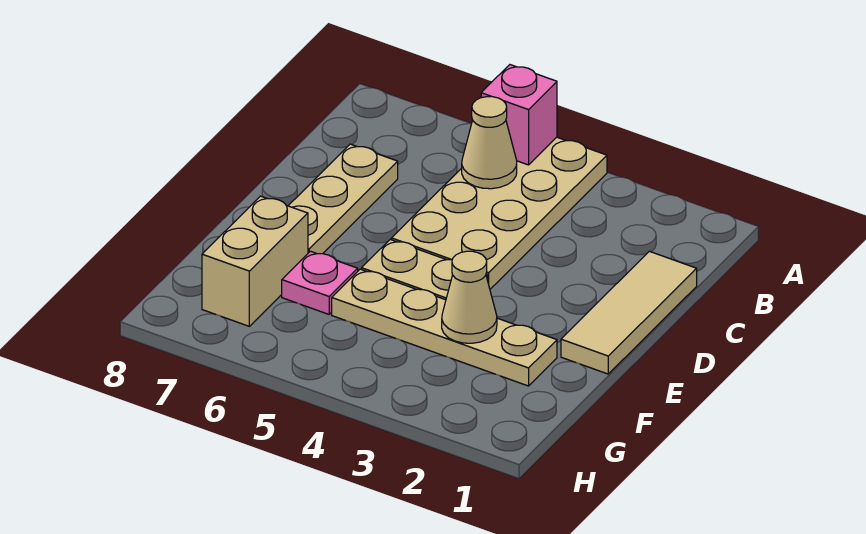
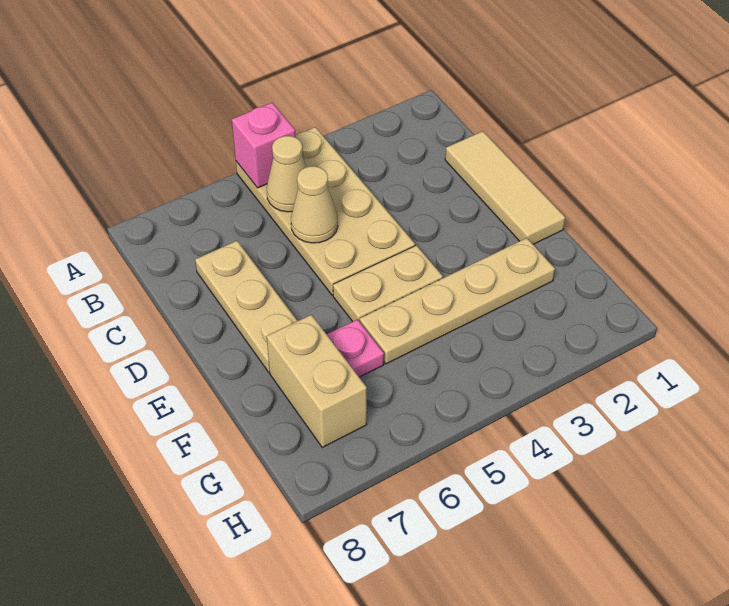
tan cone F3 level 2 -> tan cone C5 level 2

